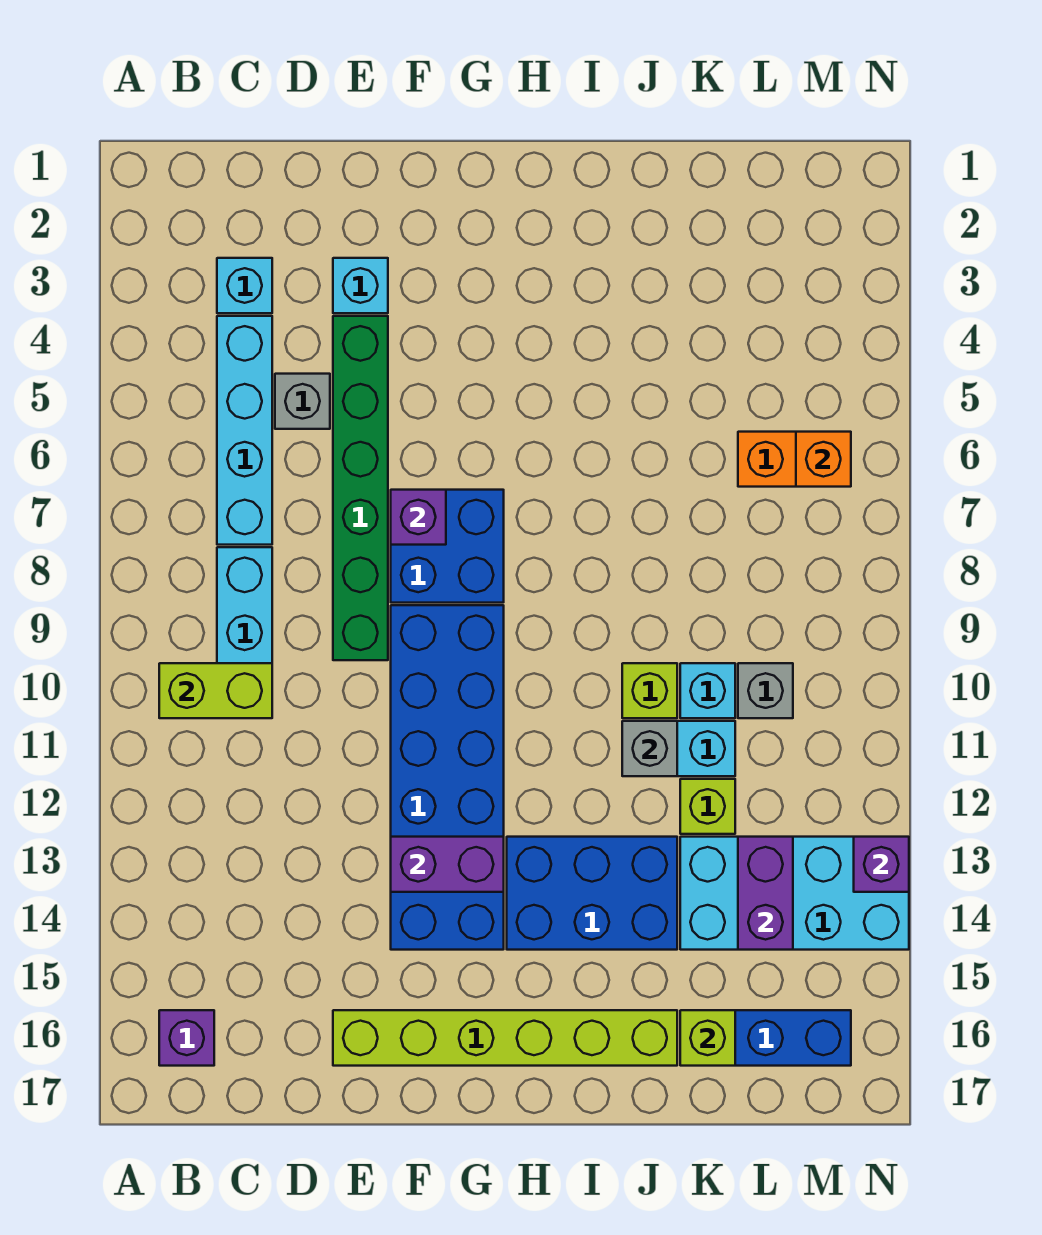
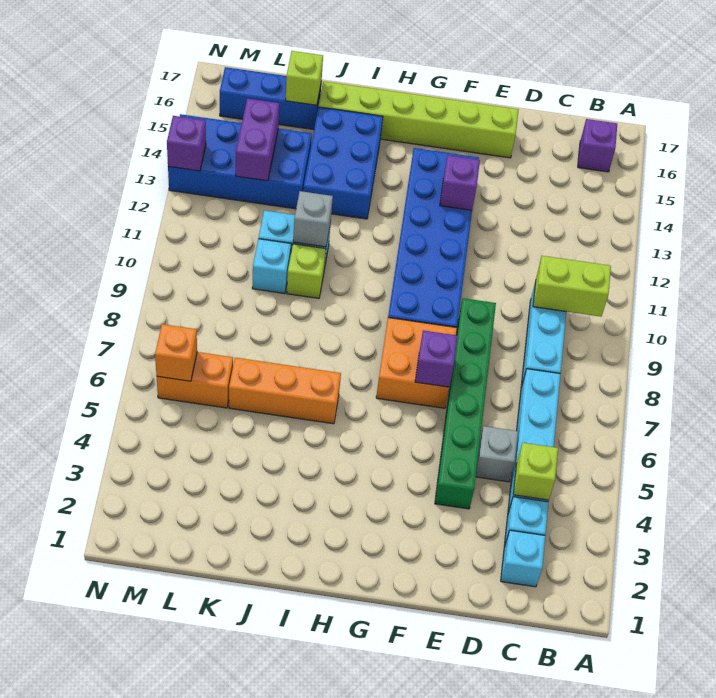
cyan brick E3 level 1 -> cyan brick C2 level 1
blue brick F7:G8 level 1 -> orange brick F7:G8 level 1
purple brick F13:G13 level 2 -> purple brick F13 level 2
blue brick H13:J14 level 1 -> blue brick I13:J15 level 1
none -> orange brick I6:K6 level 1
lime brick K12 level 1 -> lime brick C4 level 2
cyan brick K13:N14 level 1 -> blue brick K13:N14 level 1
grey brick L10 level 1 -> none

